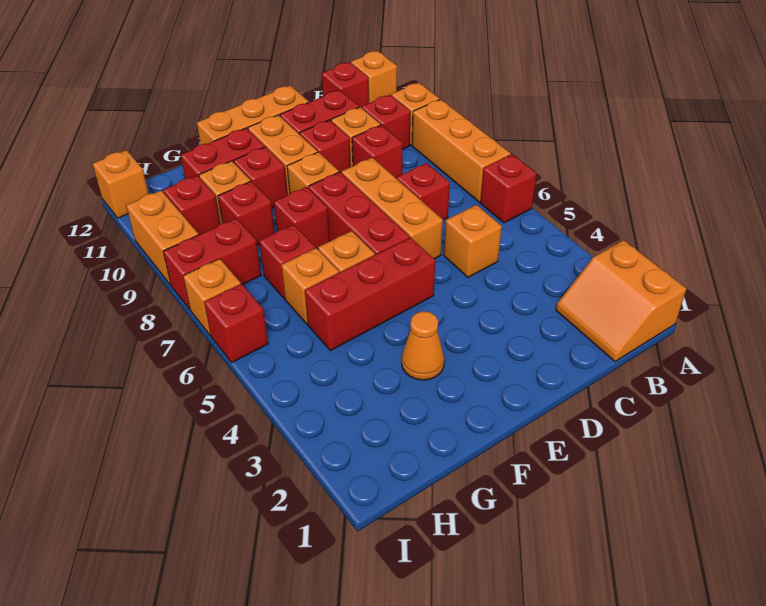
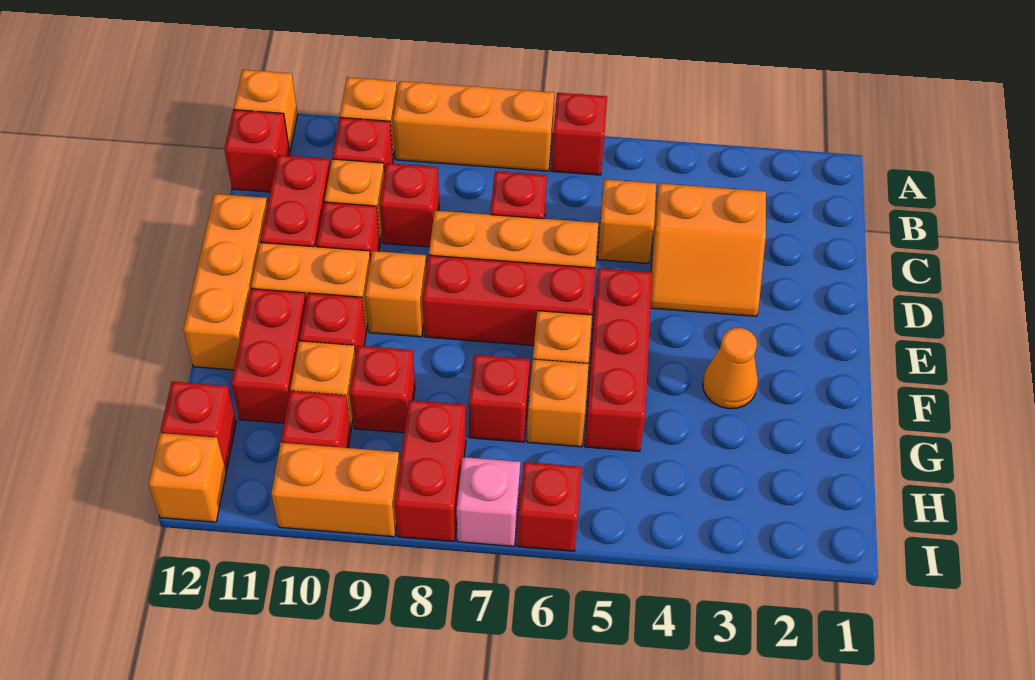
orange slope A1:B2 level 1 top A -> orange slope C3:D4 level 1 top C
red brick F8 level 1 -> red brick H12 level 1
orange brick I7 level 1 -> pink brick I7 level 1

